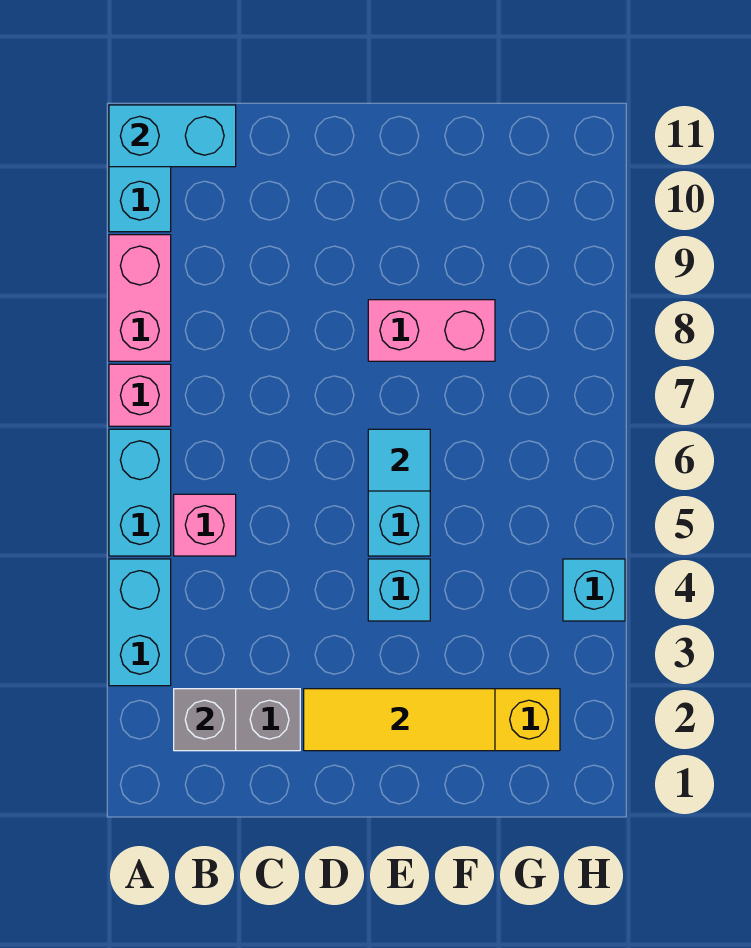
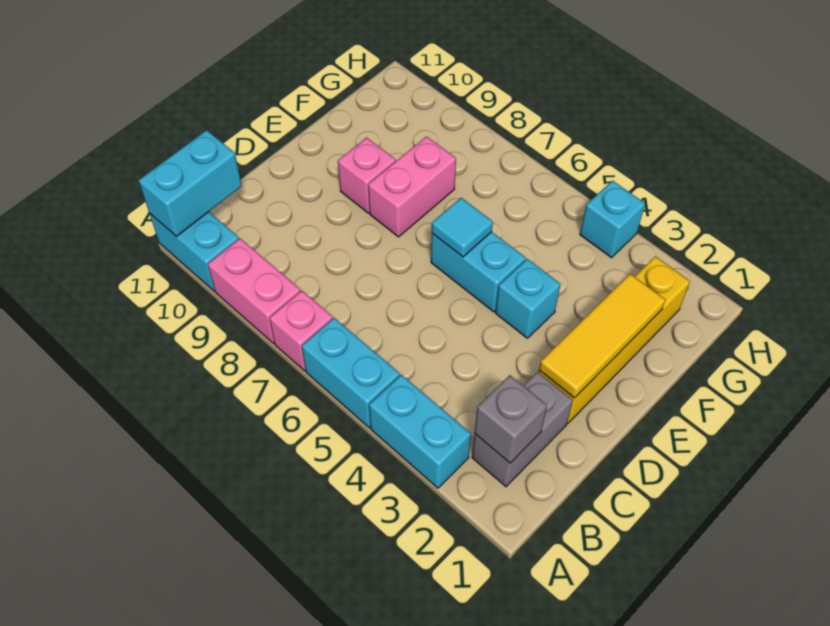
pink brick B5 level 1 -> pink brick E9 level 1

